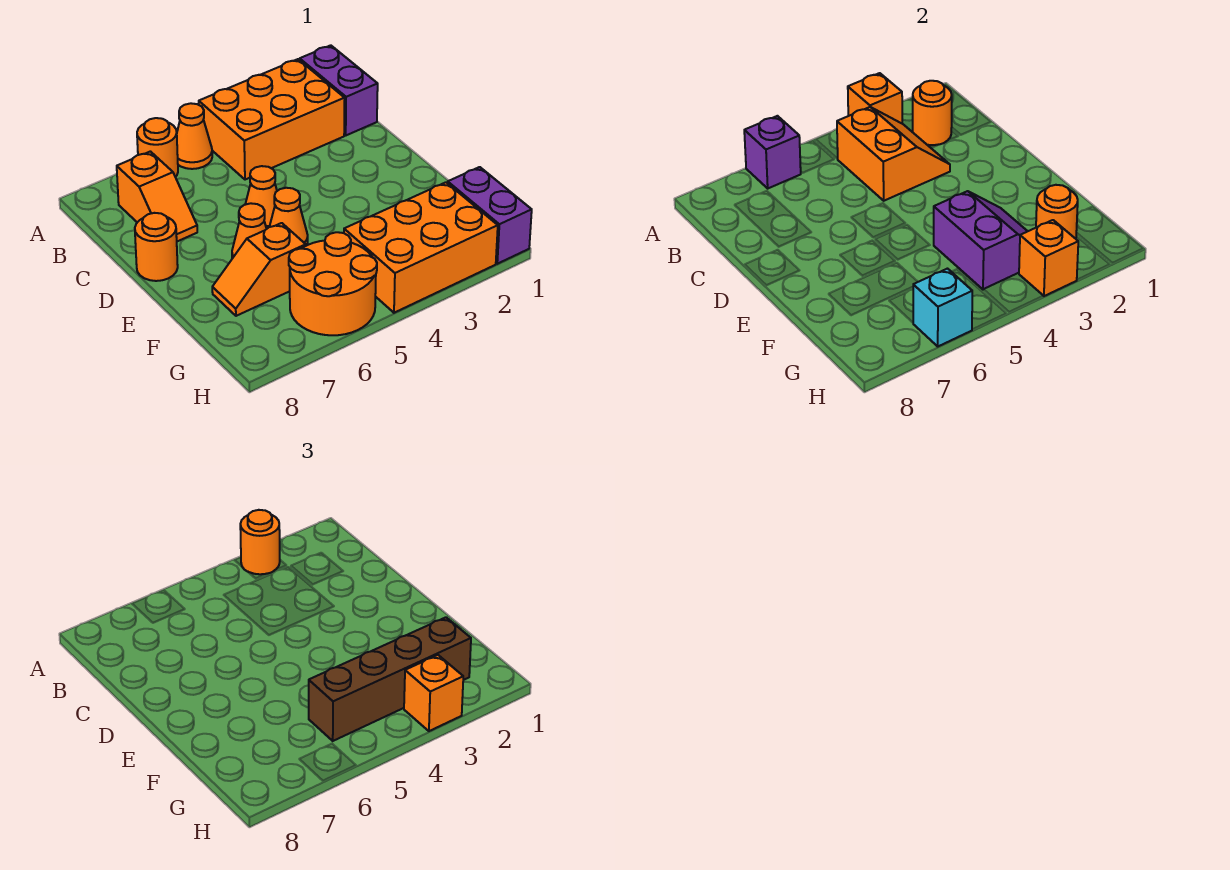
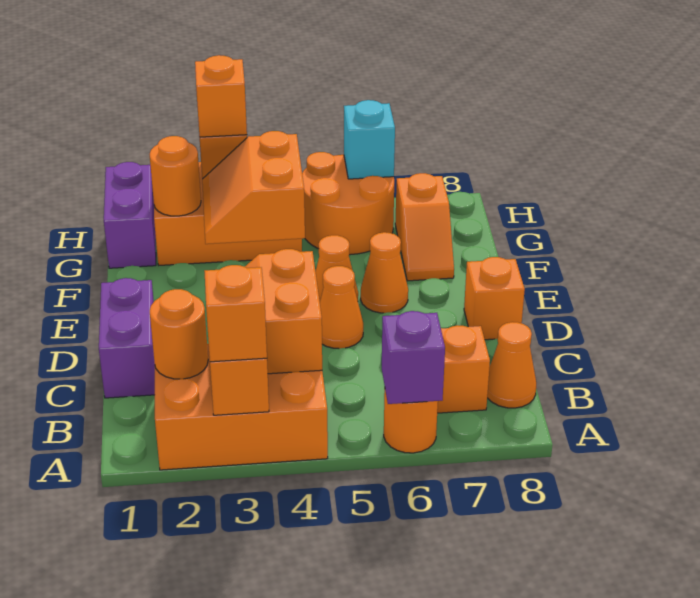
purple brick A1:B1 level 1 -> purple brick C1:D1 level 1
orange round brick A3 level 3 -> orange brick A3 level 3
orange cone A5 level 1 -> orange cone B8 level 1
orange round brick D8 level 1 -> orange brick D8 level 1
purple slope F3:G4 level 2 top 4 -> orange slope F3:G4 level 2 top 4
orange slope F6:F7 level 1 top 6 -> orange slope F7:G7 level 1 top G
brown brick G2:G5 level 3 -> none

